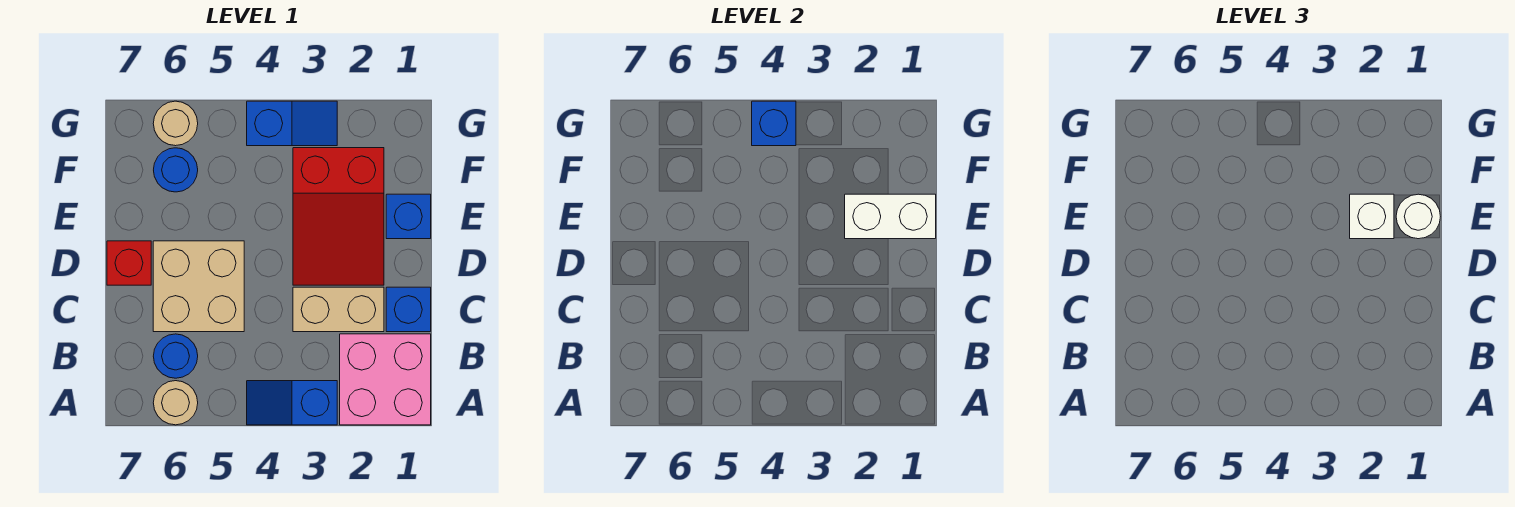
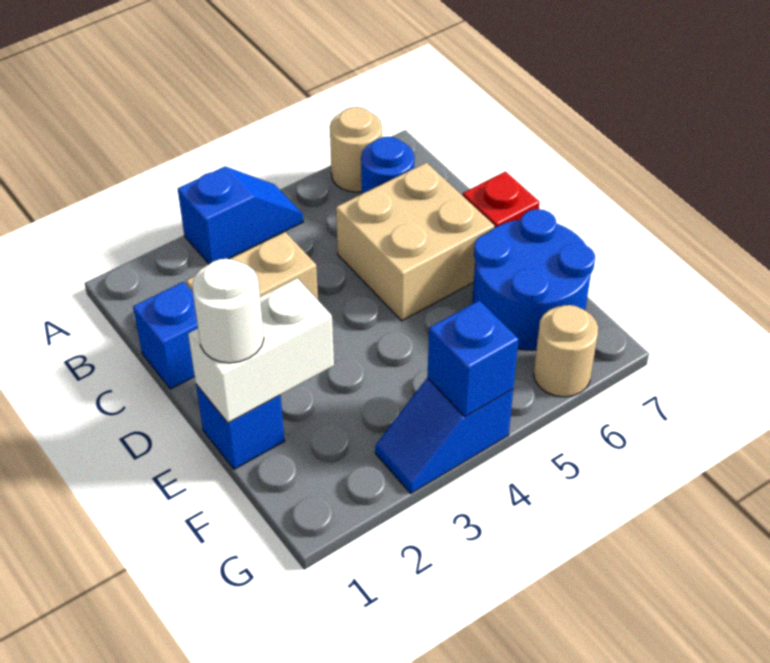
pink brick A1:B2 level 1 -> none
red slope D2:F3 level 1 top F -> none
white brick E2 level 3 -> none
blue round brick F6 level 1 -> blue round brick E6:F7 level 1

